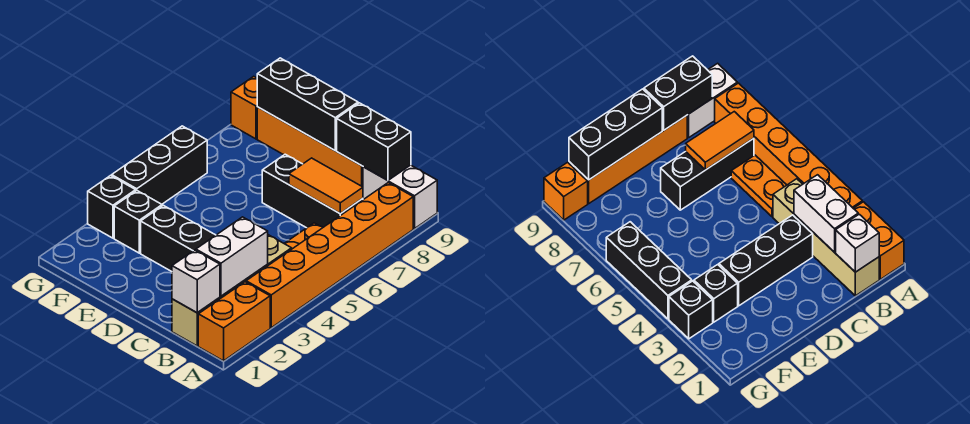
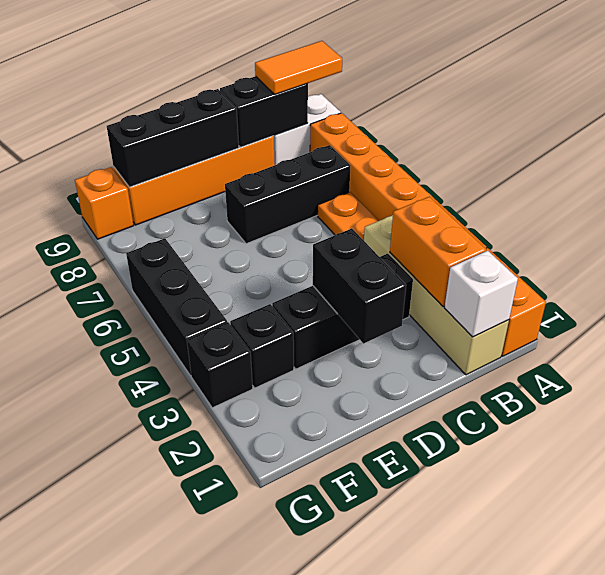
white brick B2:B3 level 2 -> orange brick B2:B3 level 2
orange tile B7:C7 level 2 -> orange tile A9:B9 level 3
none -> black brick D2:D3 level 2

